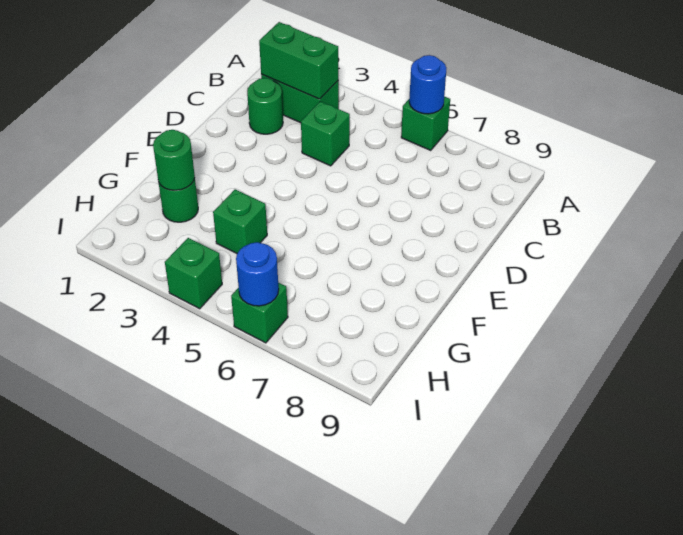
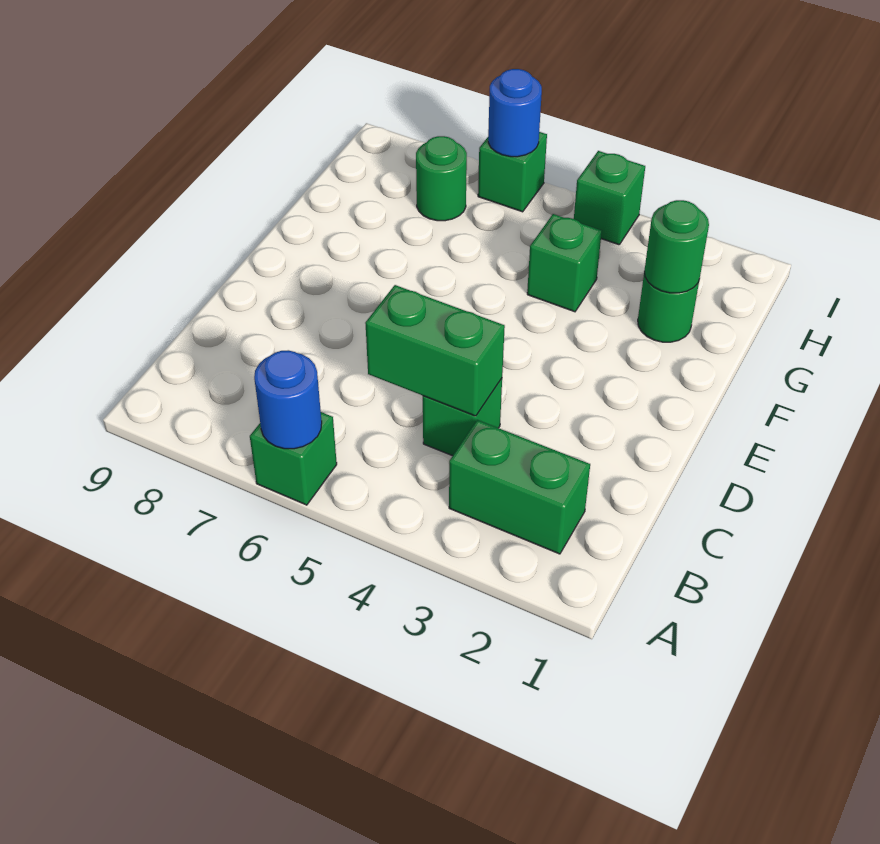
green brick B2:B3 level 2 -> green brick C4:C5 level 2
green round brick C2 level 1 -> green round brick H7 level 1

